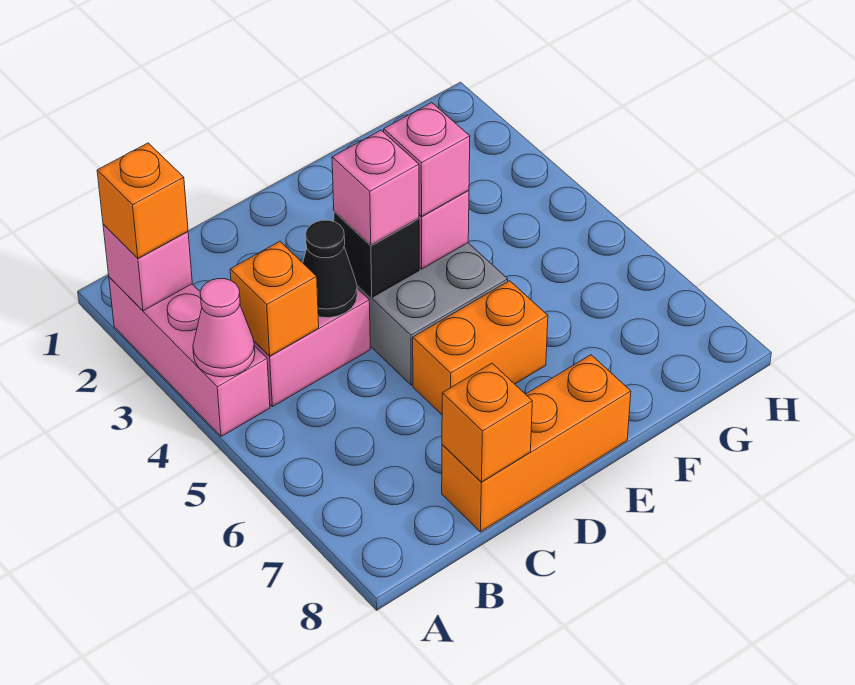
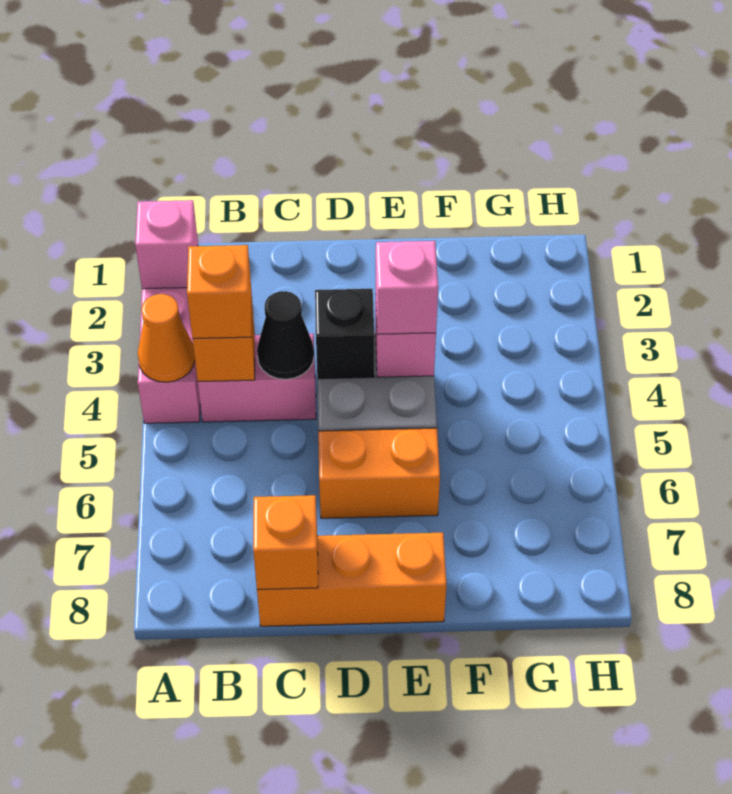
orange brick A2 level 3 -> orange brick B4 level 3
pink cone A4 level 2 -> orange cone A4 level 2
pink brick D4 level 3 -> none

